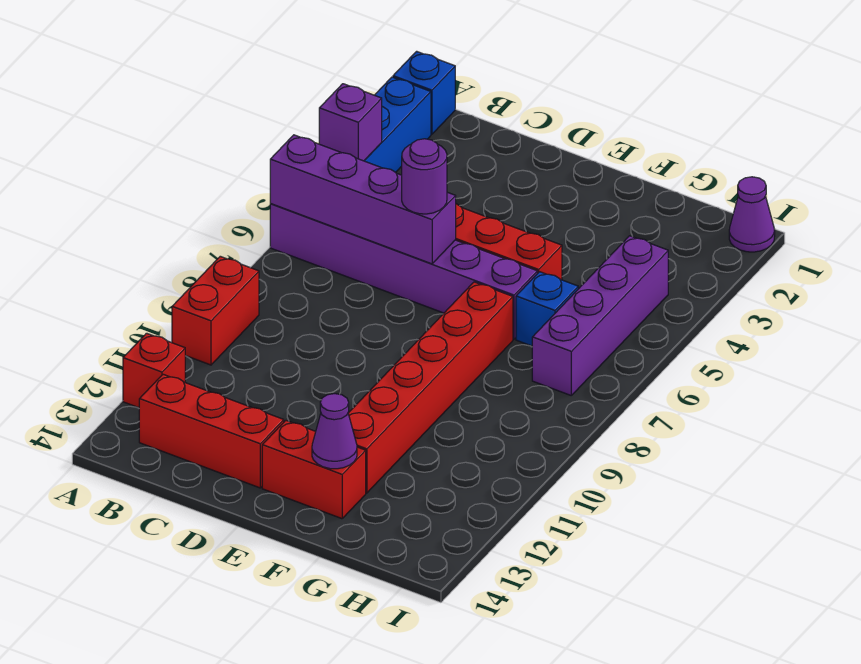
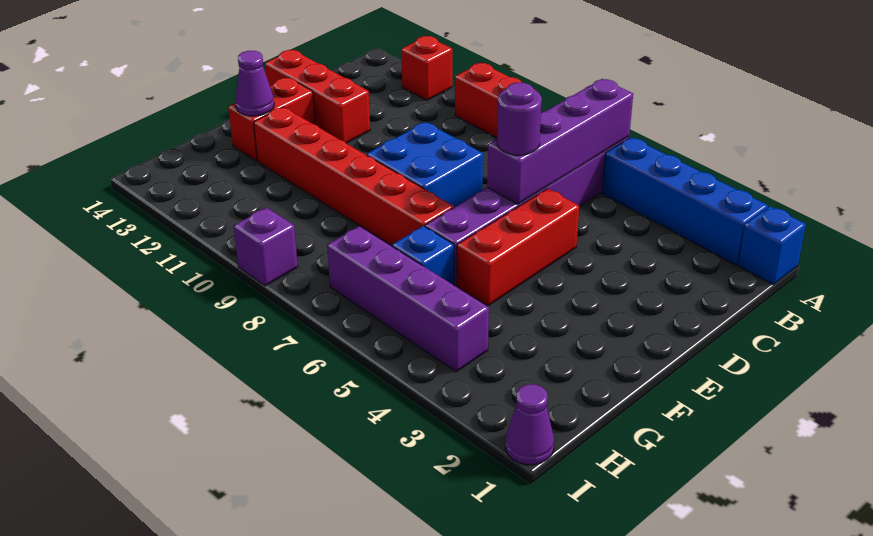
purple brick A4 level 2 -> purple brick I9 level 1
red brick B13:D13 level 1 -> red brick D12:D14 level 1
none -> blue brick D8:E9 level 1

